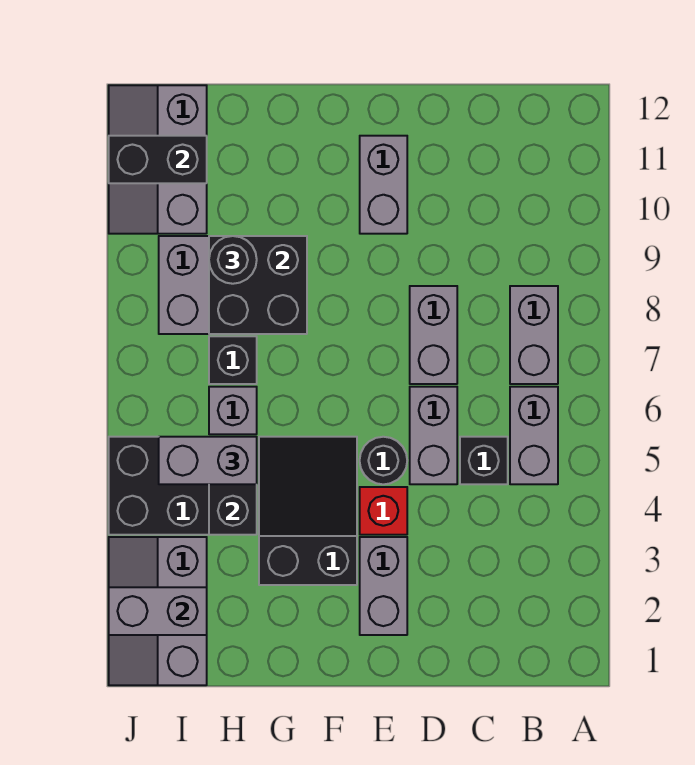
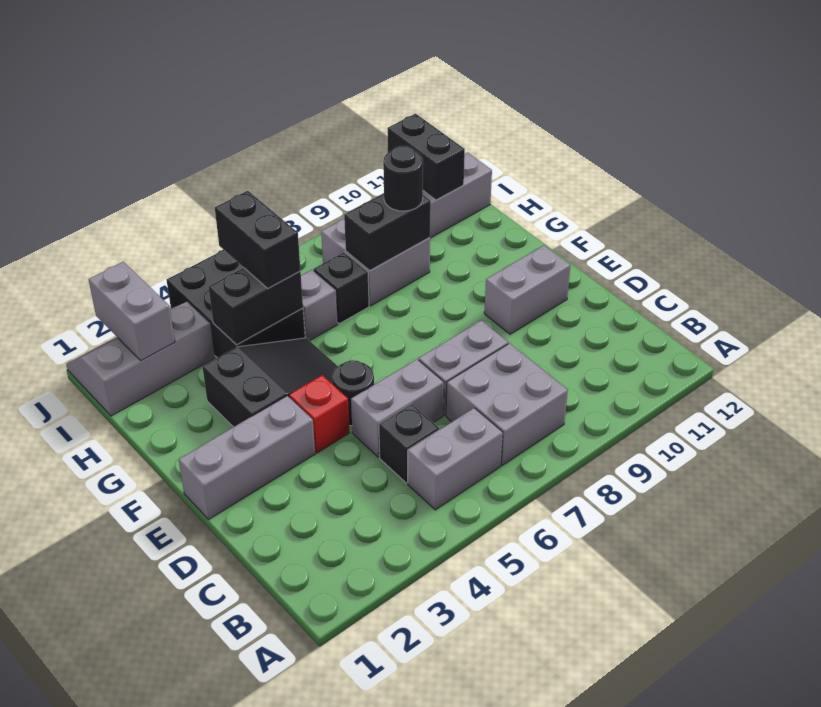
grey brick B7:B8 level 1 -> grey brick B7:C8 level 1
grey brick E2:E3 level 1 -> grey brick E1:E3 level 1
black brick G8:H9 level 2 -> black brick H8:H9 level 2
grey brick H5:I5 level 3 -> black brick H5:I5 level 3

